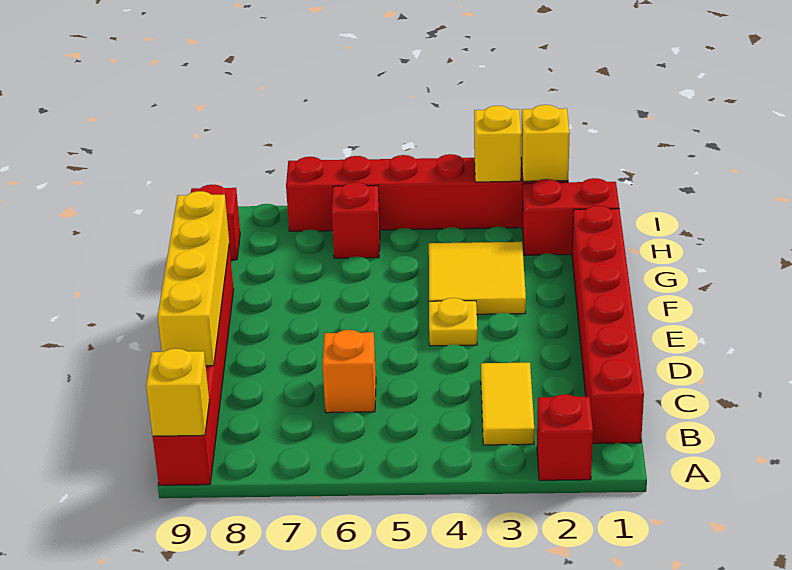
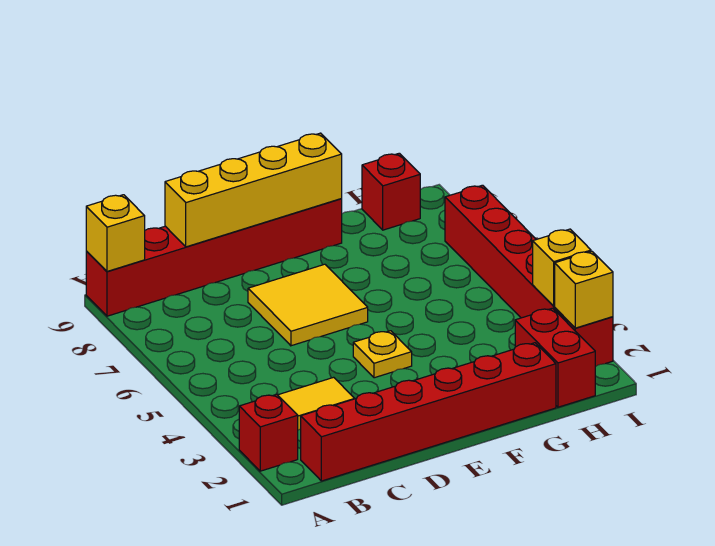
orange brick C6 level 1 -> none
yellow tile F3:G4 level 1 -> yellow tile D6:E7 level 1
red brick H6 level 1 -> none

